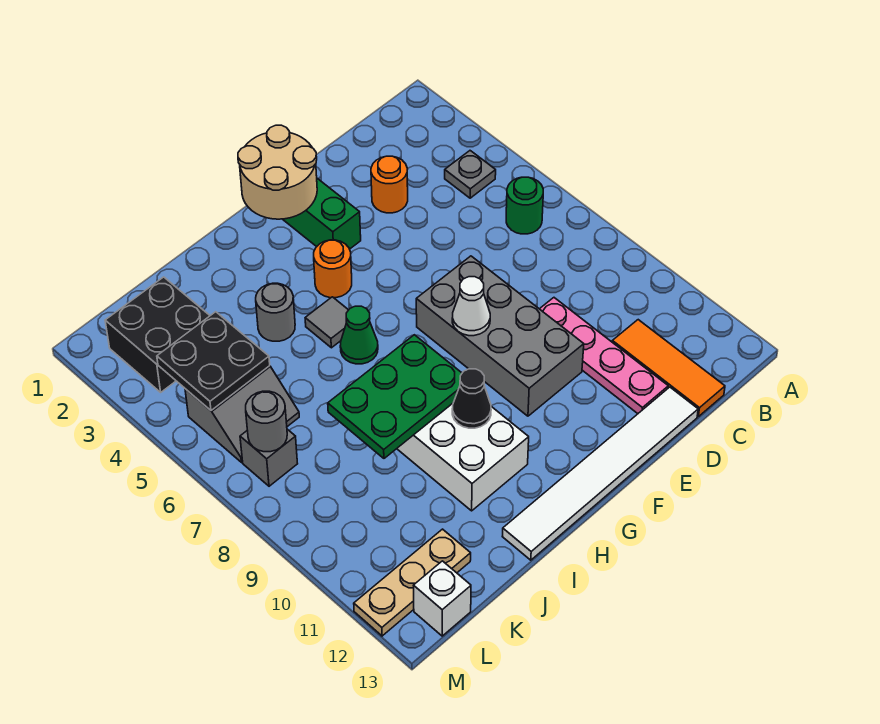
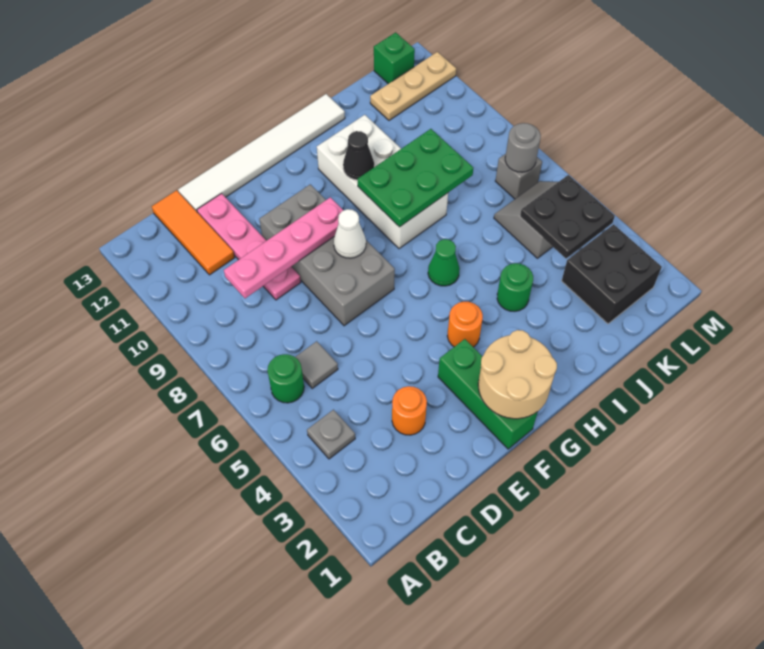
none -> pink plate C9:F9 level 2
grey tile H5 level 1 -> grey tile C6 level 1
grey round brick I4 level 1 -> green round brick I4 level 1
white brick L13 level 1 -> green brick L13 level 1

